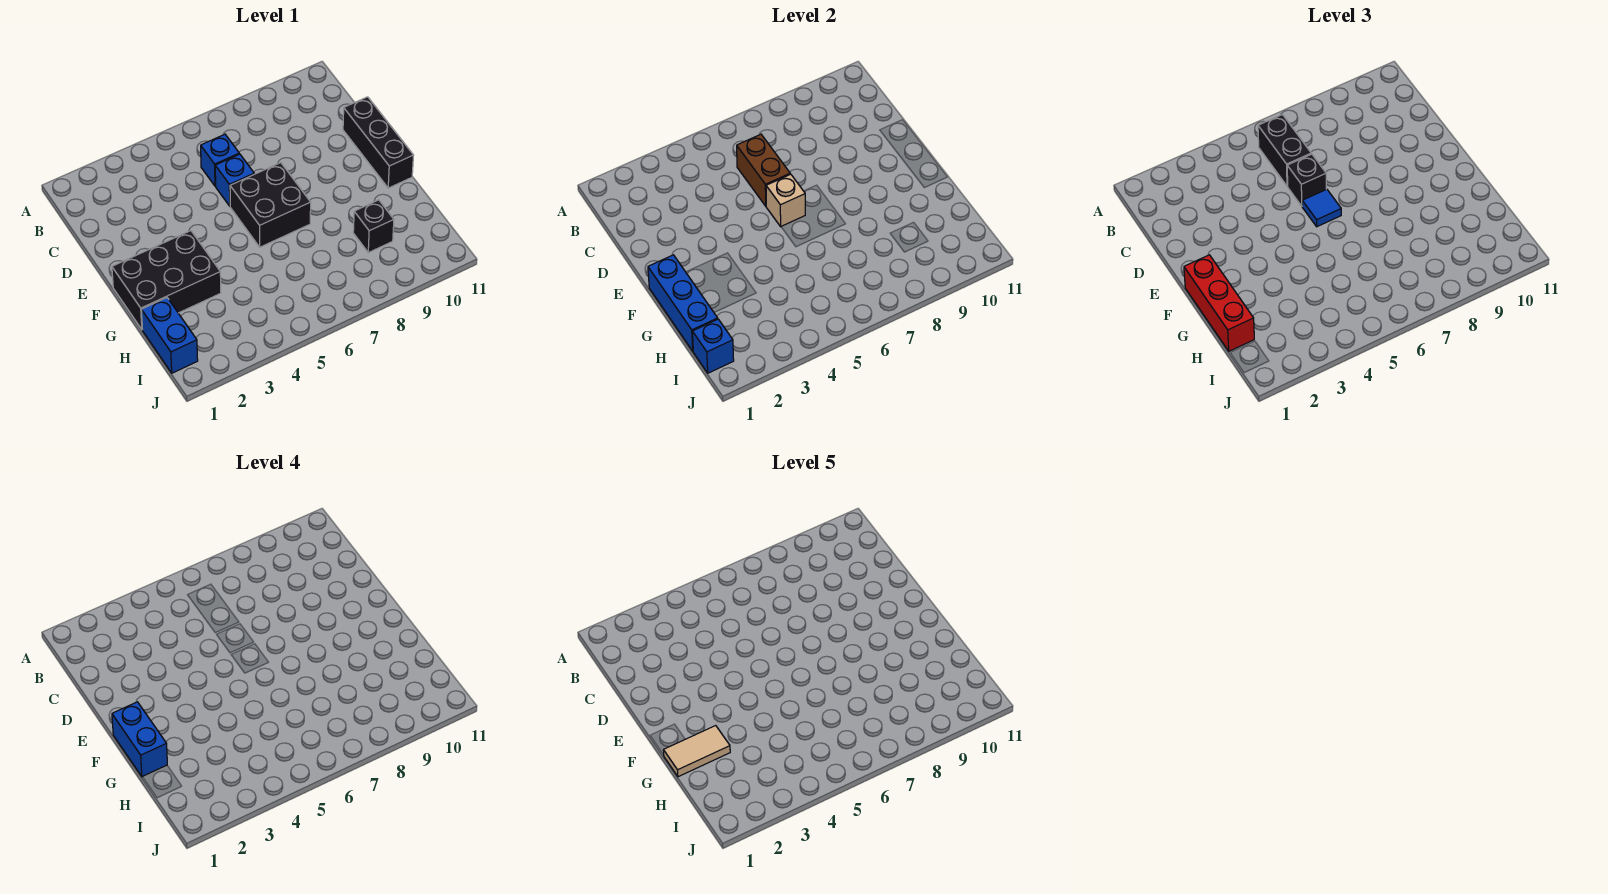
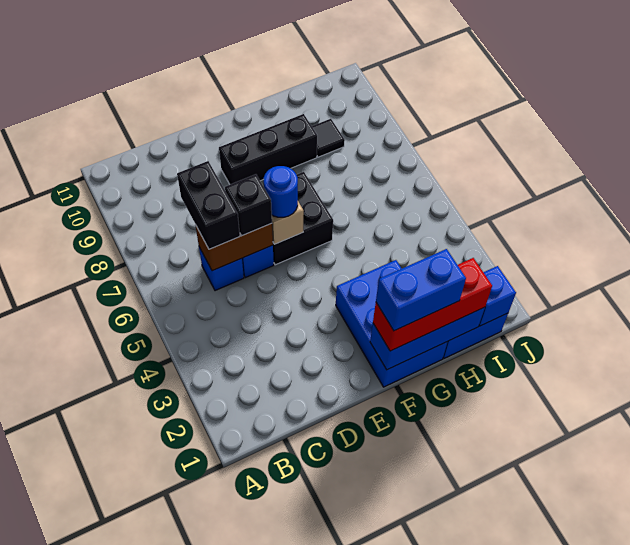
black brick B6:C6 level 3 -> black brick C6:C7 level 3
black brick D11:F11 level 1 -> black brick E9:G9 level 1
blue tile E6 level 3 -> blue round brick E6 level 3
black brick F1:G3 level 1 -> blue brick F1:G3 level 1
tan tile G1:G2 level 5 -> none
black brick H9 level 1 -> black tile H9 level 1

